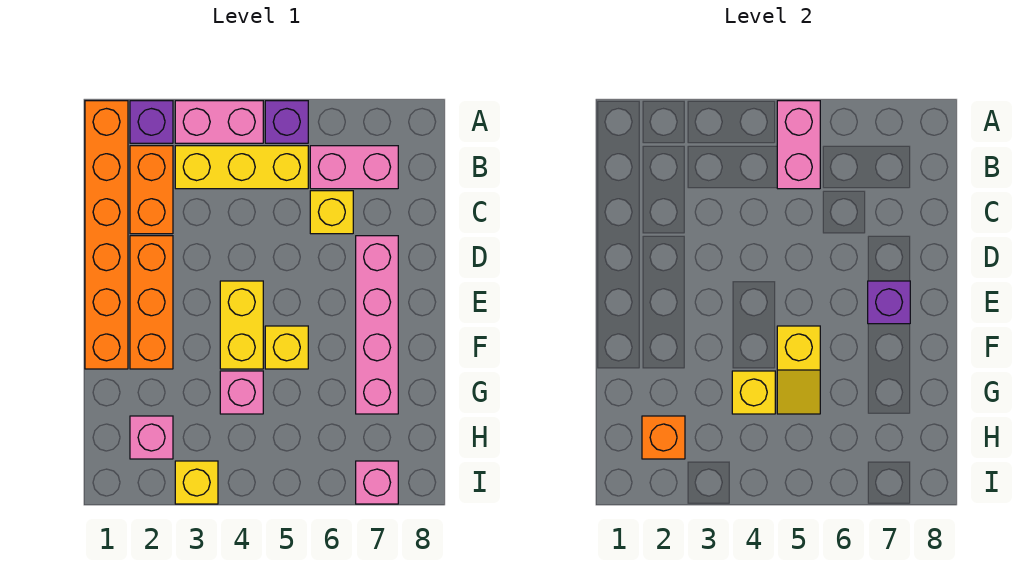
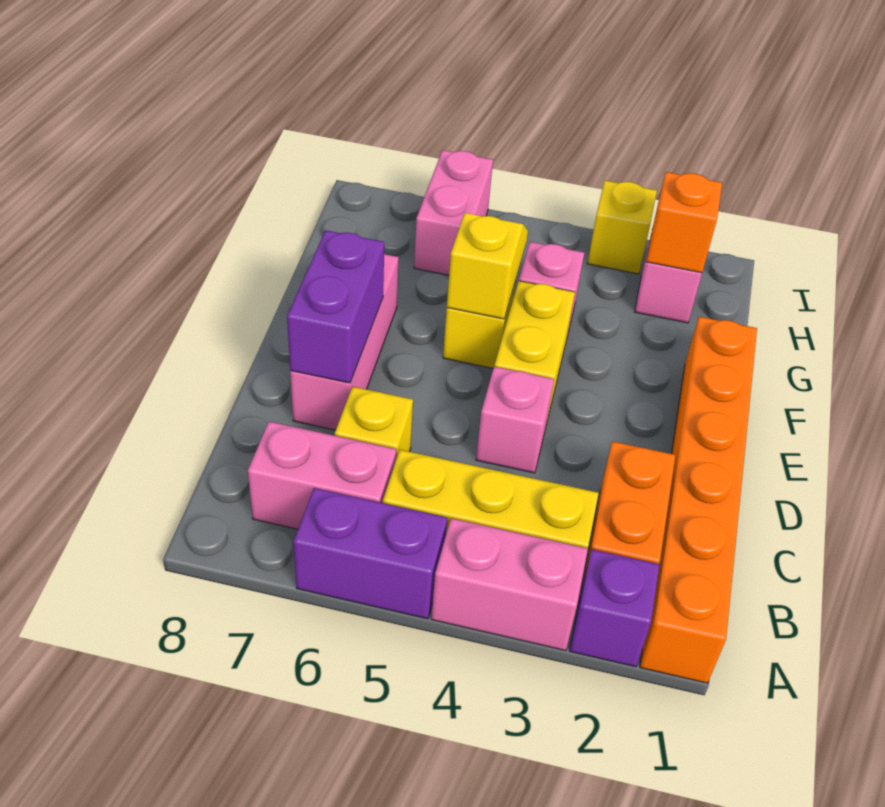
purple brick A5 level 1 -> purple brick A5:A6 level 1
pink brick A5:B5 level 2 -> pink brick H6:I6 level 1
orange brick D2:F2 level 1 -> none
pink brick D7:G7 level 1 -> pink brick D7:F7 level 1
purple brick E7 level 2 -> purple brick D7:E7 level 2
yellow brick G4 level 2 -> none
pink brick I7 level 1 -> pink brick D4 level 1

